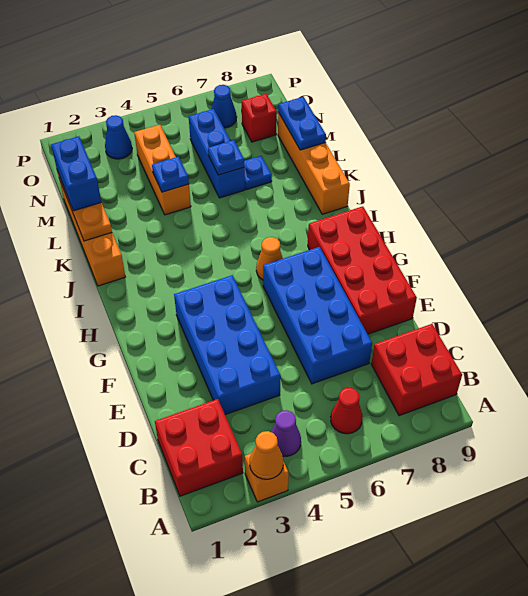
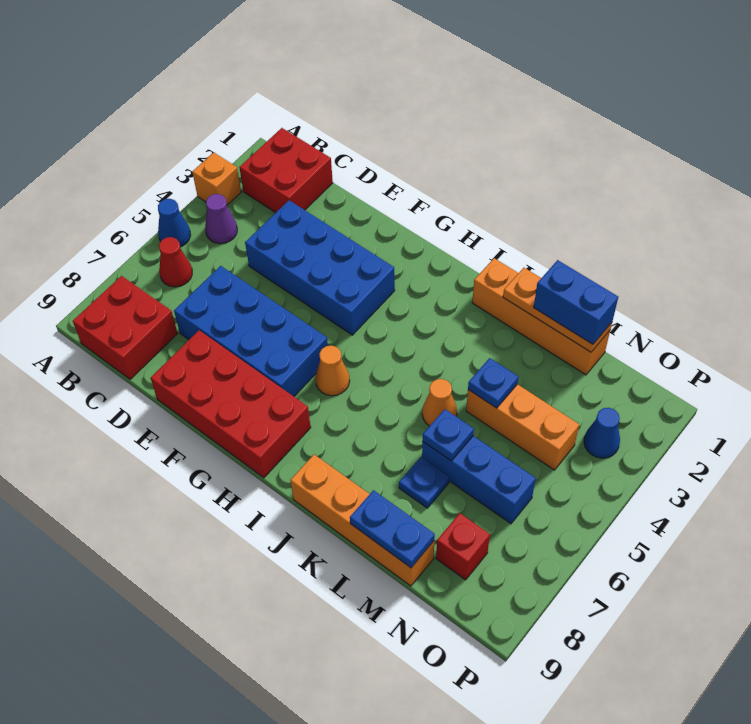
orange cone A3 level 2 -> orange cone K5 level 1
blue cone O7 level 1 -> blue cone A5 level 1

